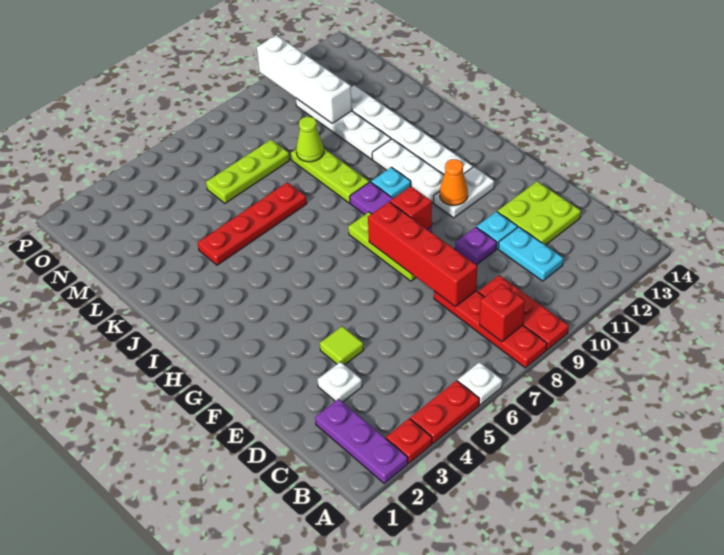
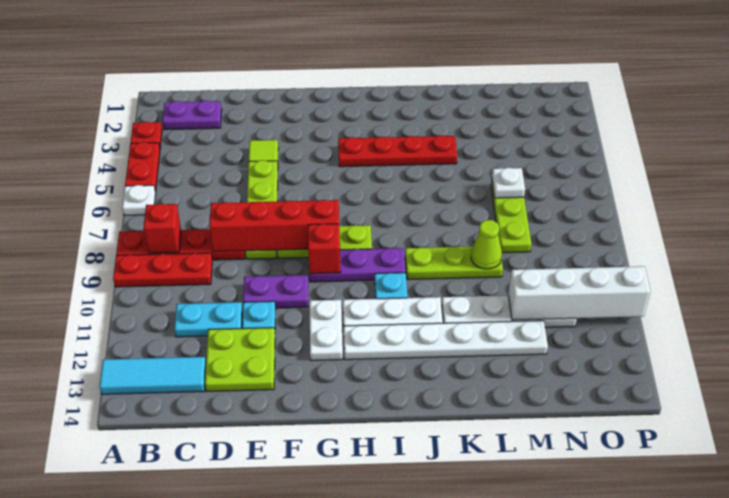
purple plate A2:C2 level 1 -> purple plate B2:C2 level 1
none -> cyan tile A13:C13 level 1
white plate D3 level 1 -> white plate M6 level 2
none -> lime plate E5:E8 level 1
purple plate E10 level 1 -> purple plate E10:F10 level 1
orange cone G11 level 2 -> none
red plate K4:K7 level 1 -> red plate H4:K4 level 1

